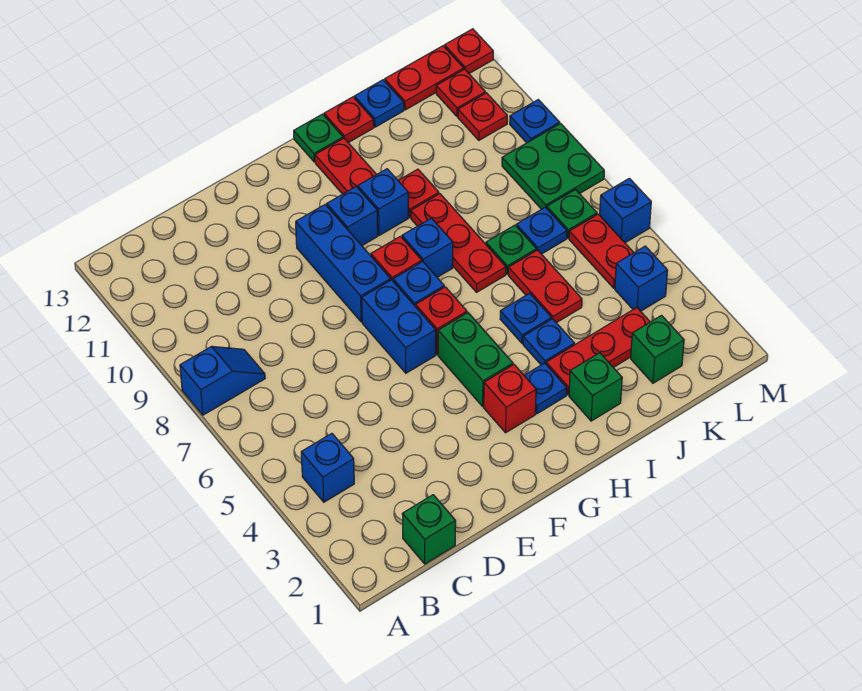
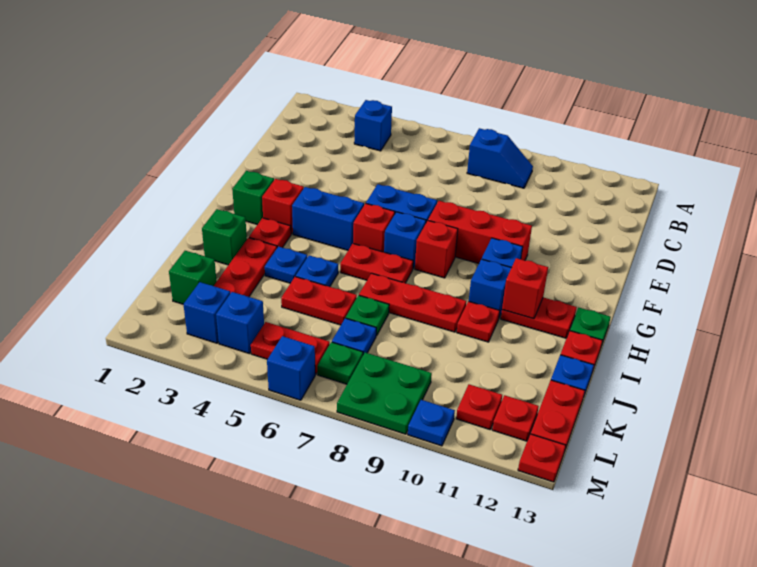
blue slope A8:B8 level 1 top A -> blue slope B8:B9 level 1 top 8
green brick C1 level 1 -> green brick G2 level 1
blue brick F8:F10 level 1 -> red brick F8:F10 level 1
green brick G4:G5 level 1 -> blue brick G4:G5 level 1
blue plate H3 level 1 -> red plate H3 level 1
none -> red plate H6:H7 level 1
blue brick H8 level 1 -> blue brick L3 level 1
none -> red brick H11 level 2

